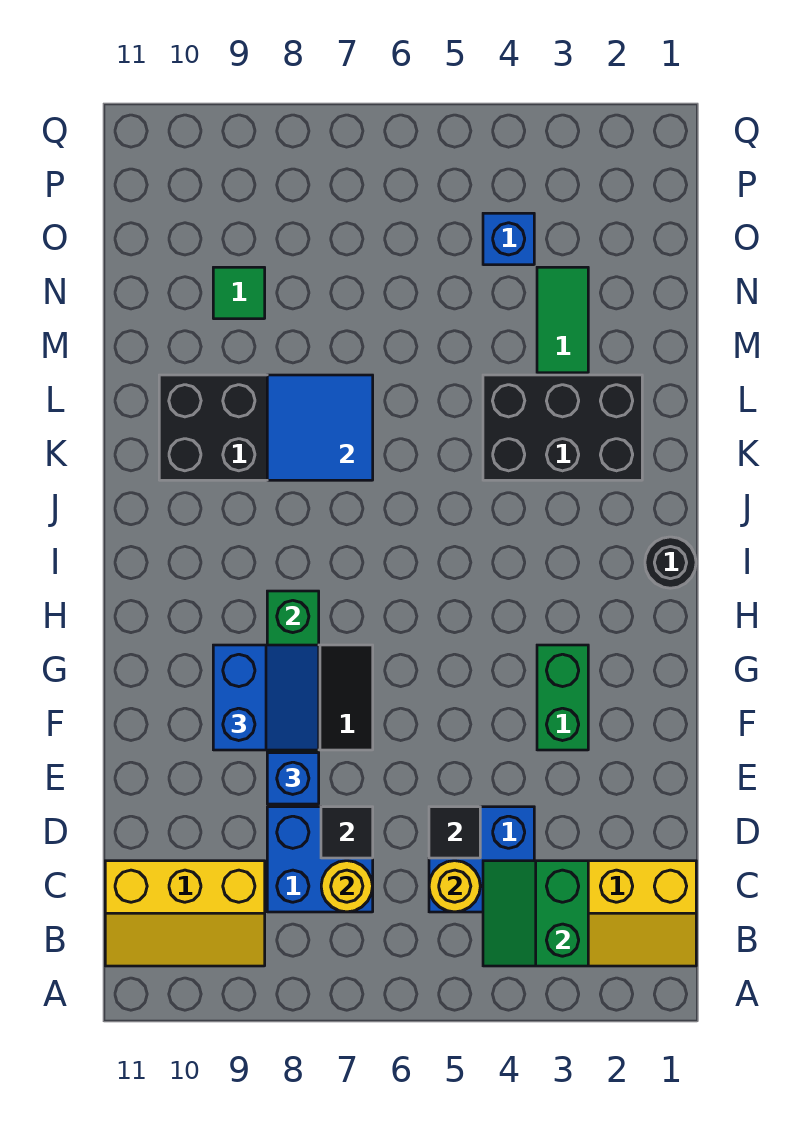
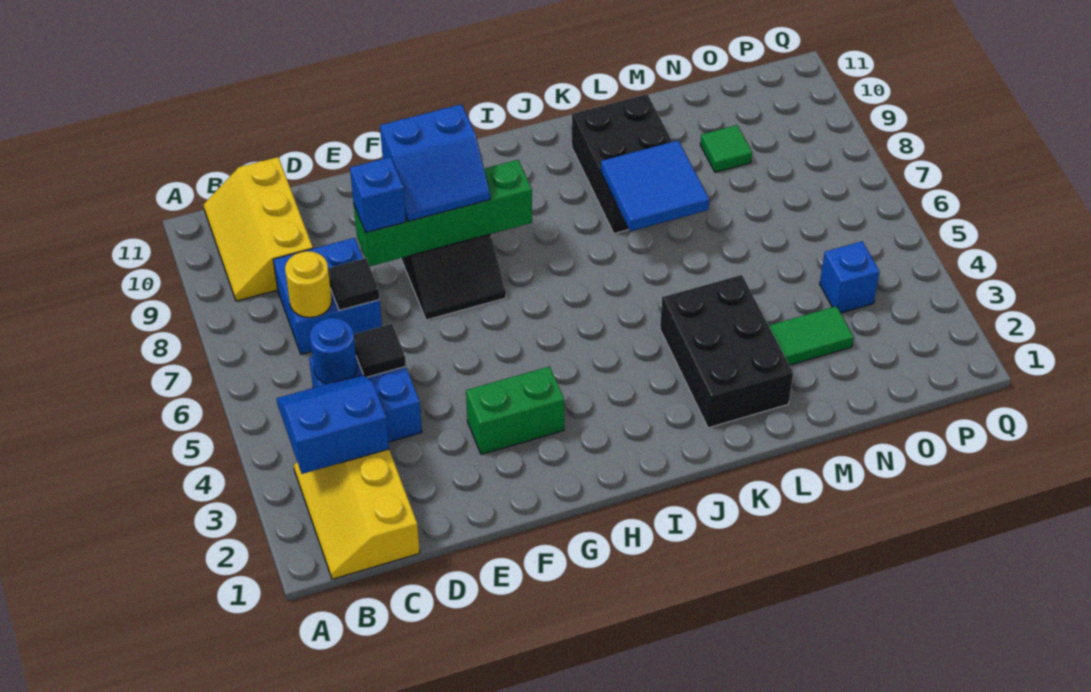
green slope B3:C4 level 2 top 3 -> blue slope B3:C4 level 2 top 3
yellow round brick C5 level 2 -> blue round brick C5 level 2
black round brick I1 level 1 -> none

